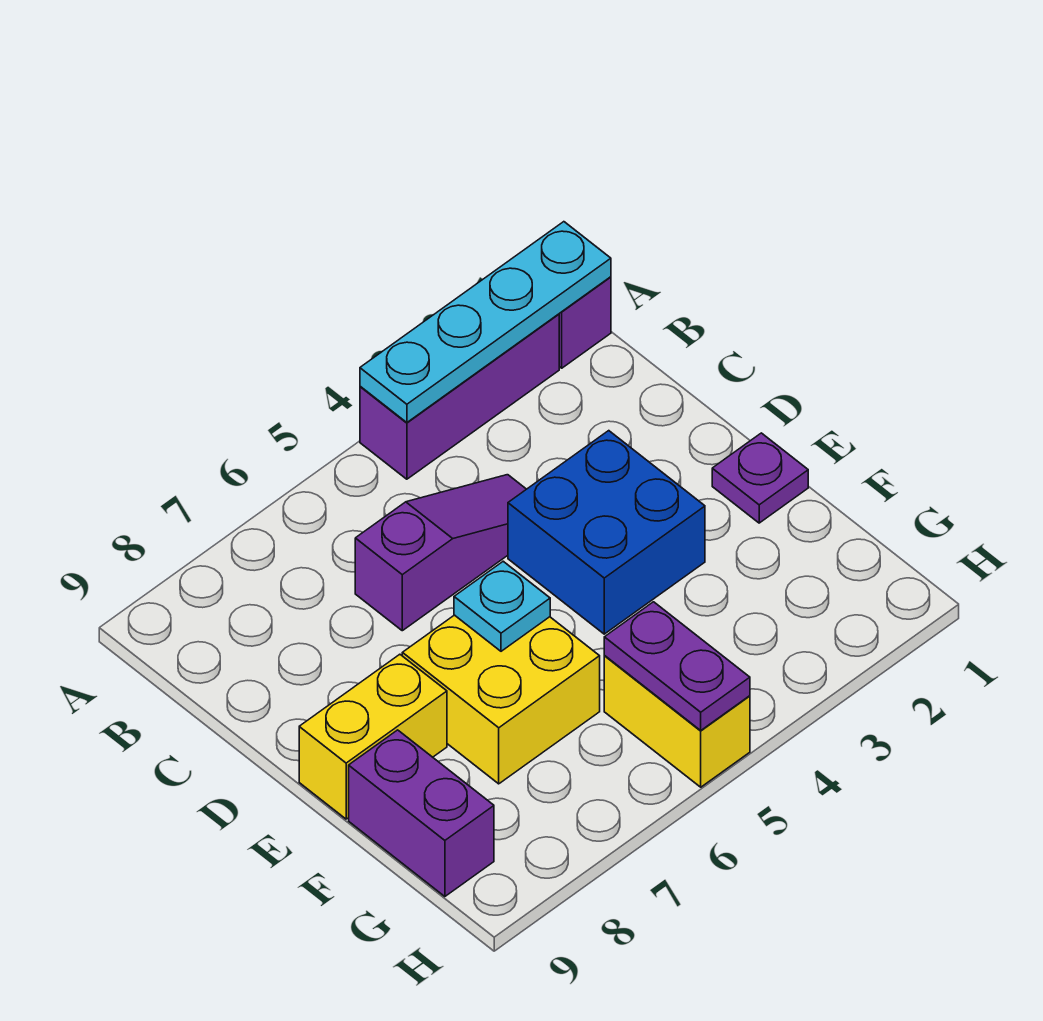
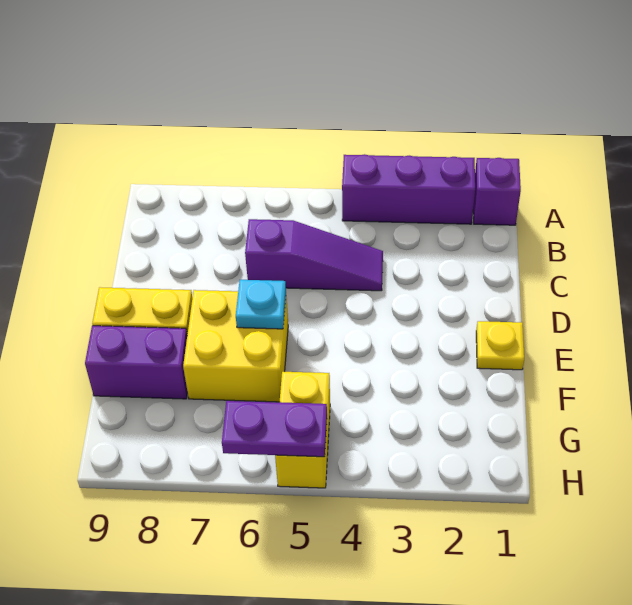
cyan plate A1:A4 level 2 -> none
blue brick D3:E4 level 1 -> none
purple plate E1 level 1 -> yellow plate E1 level 1
purple brick F9:G9 level 1 -> purple brick F8:F9 level 1
purple plate G5:H5 level 2 -> purple plate H5:H6 level 2

